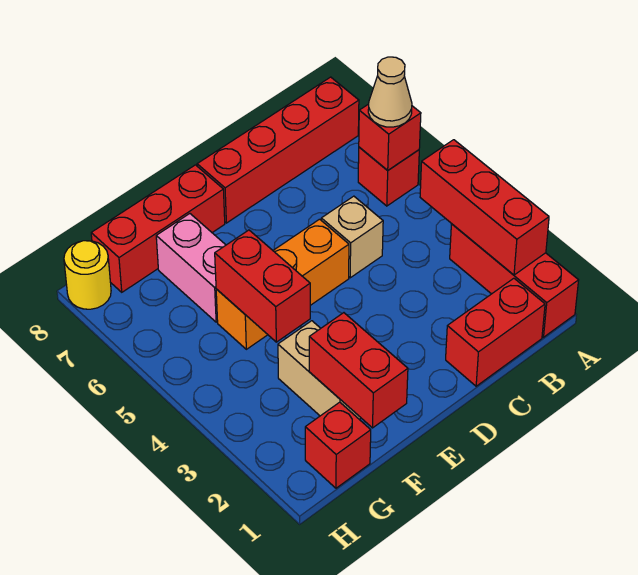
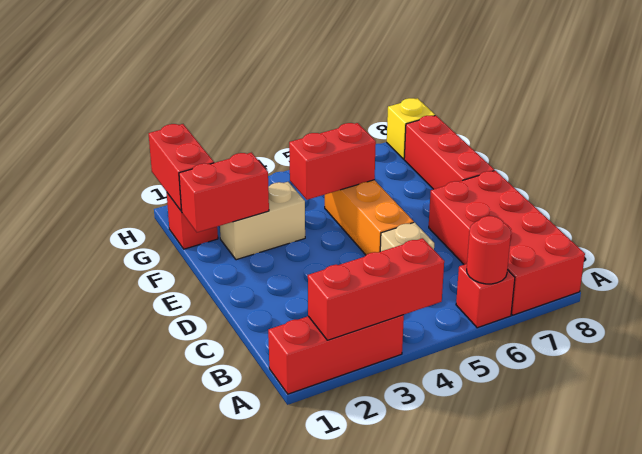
red brick A6 level 2 -> red round brick A6 level 2
tan cone A6 level 3 -> none
red brick A8:D8 level 1 -> red brick A7:D8 level 1
red brick B1:C1 level 1 -> red brick G1:H1 level 2
pink brick F6:F7 level 1 -> none
yellow round brick H8 level 1 -> yellow brick H8 level 1

